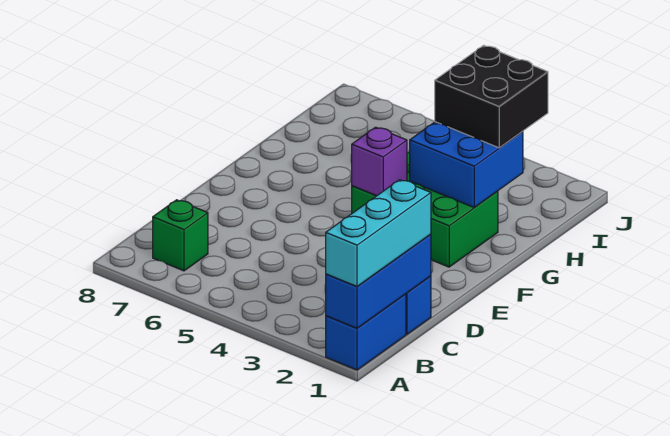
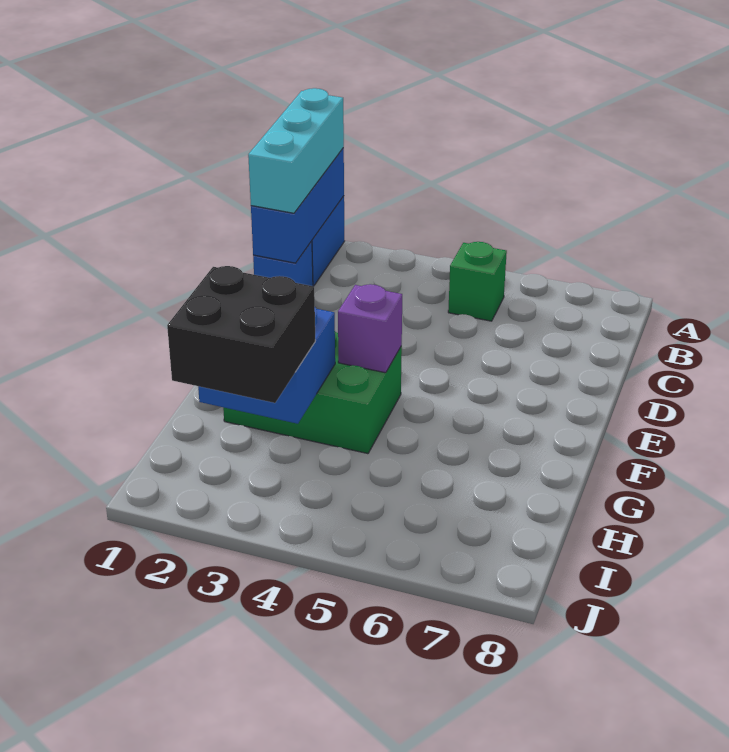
green brick B7 level 1 -> green brick B5 level 1

